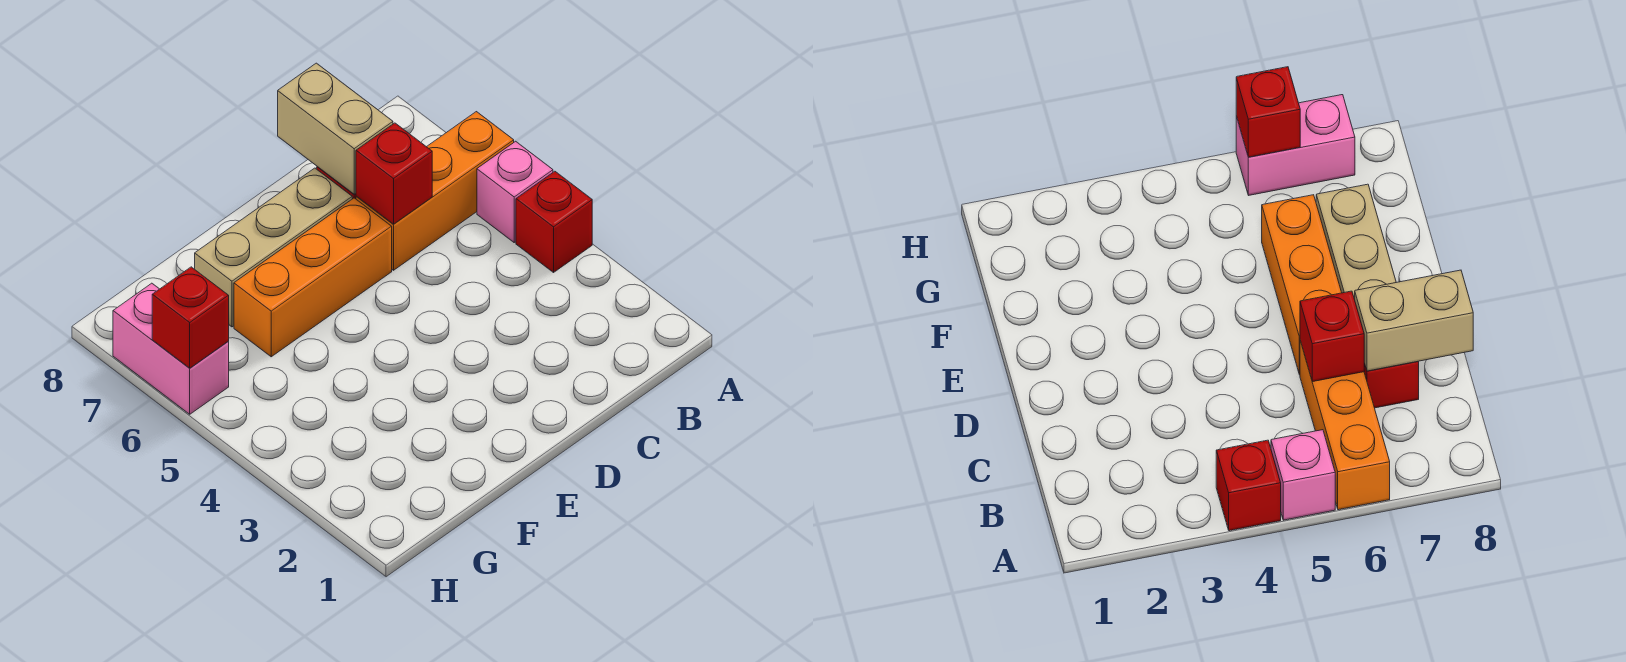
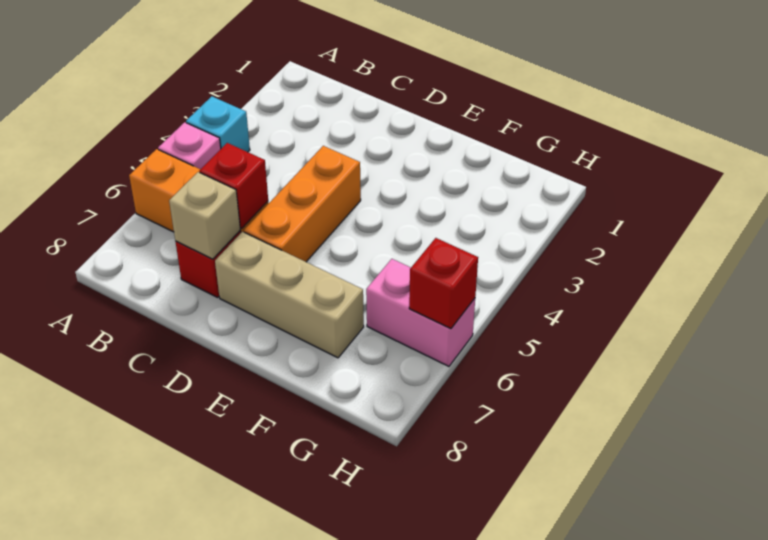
red brick A4 level 1 -> cyan brick A4 level 1
tan brick C7:C8 level 2 -> tan brick C7 level 2
orange brick D6:F6 level 1 -> orange brick D4:D6 level 1
pink brick H6:H7 level 1 -> pink brick G6:H6 level 1

